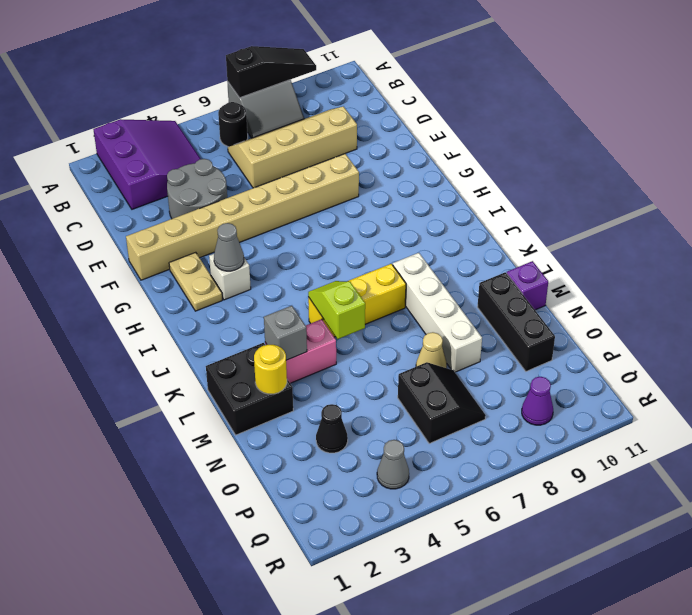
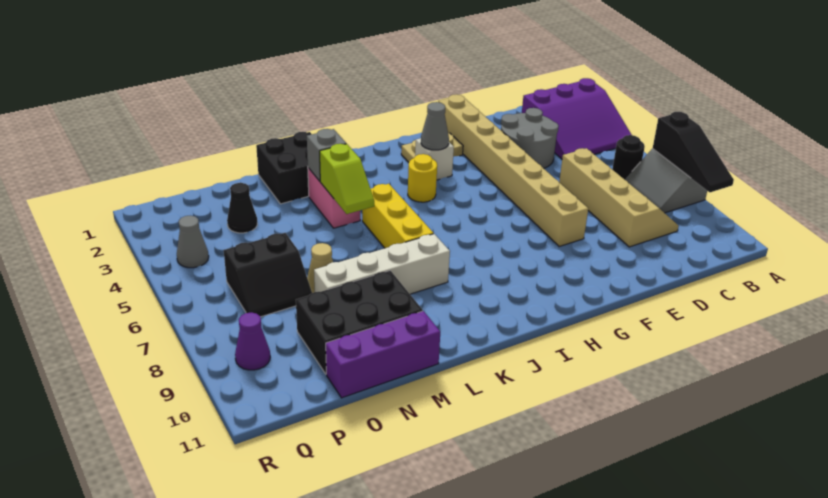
lime slope K5:L5 level 2 top L -> lime slope L4:L5 level 2 top 4
yellow round brick M2 level 2 -> yellow round brick I4 level 1
black brick M10:O10 level 1 -> black brick M9:O10 level 1
purple brick M11 level 1 -> purple brick M11:O11 level 1

